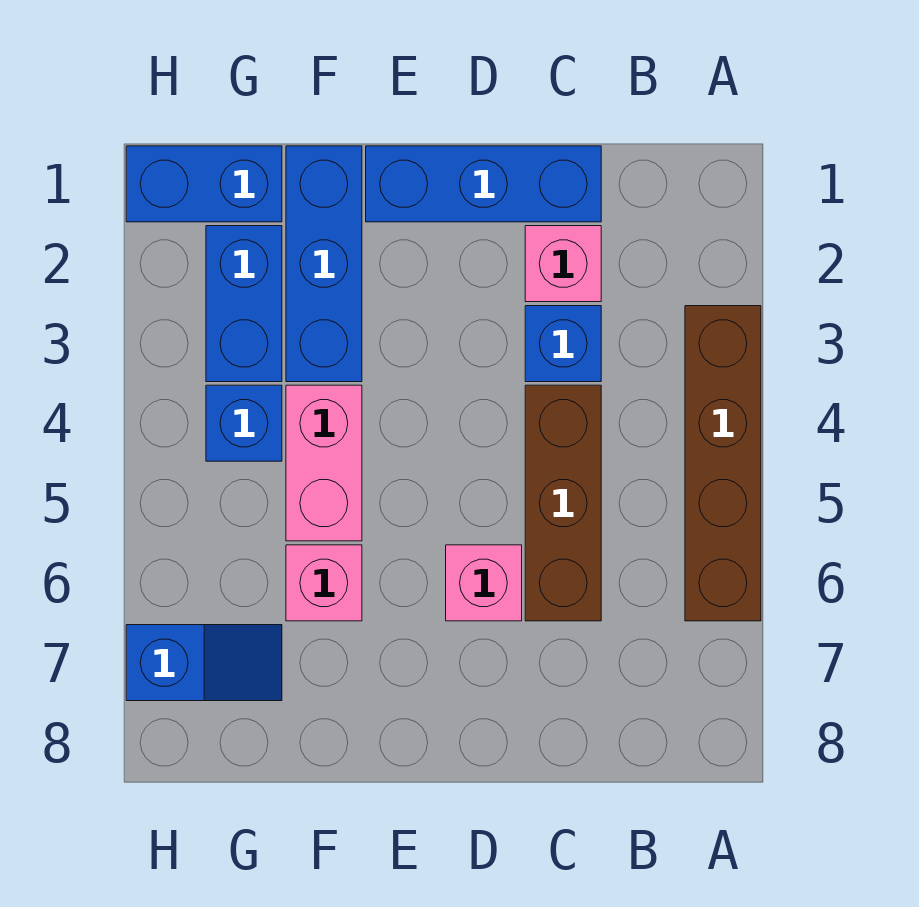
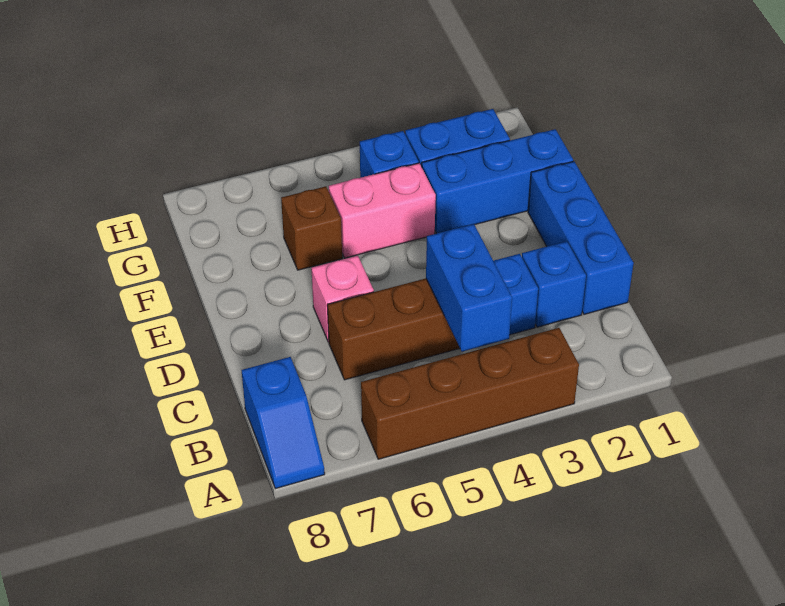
pink brick C2 level 1 -> blue brick C2 level 1
pink brick F6 level 1 -> brown brick F6 level 1
blue brick G1:H1 level 1 -> blue brick B4:C4 level 2
blue slope G7:H7 level 1 top H -> blue slope A8:B8 level 1 top B

